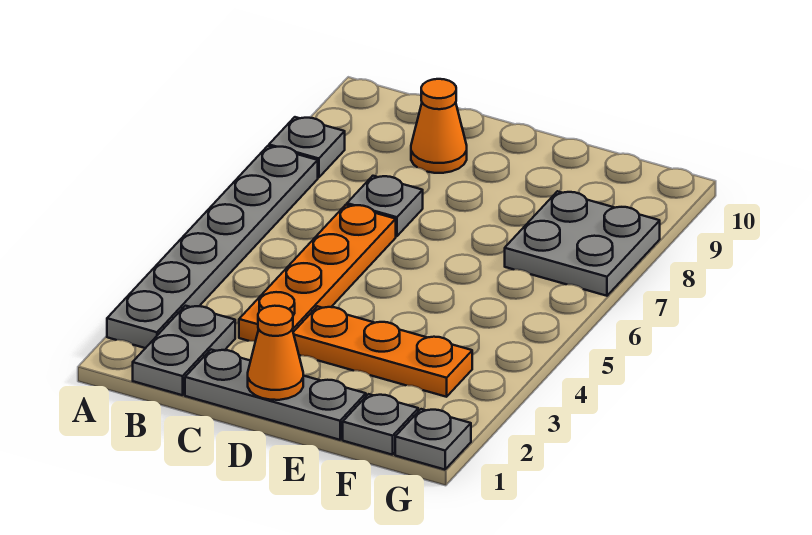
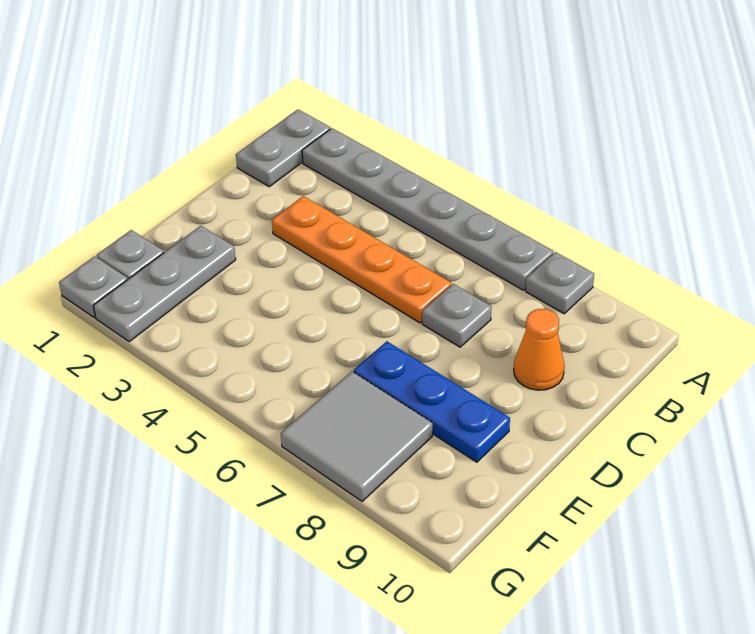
grey plate B1:B2 level 1 -> grey plate A1:B1 level 1
grey plate C1:E1 level 1 -> grey plate E2:G2 level 1
orange cone D1 level 2 -> none
orange plate D3:F3 level 1 -> none
none -> blue plate E7:E9 level 1
grey plate F7:G8 level 1 -> grey tile F7:G8 level 1

